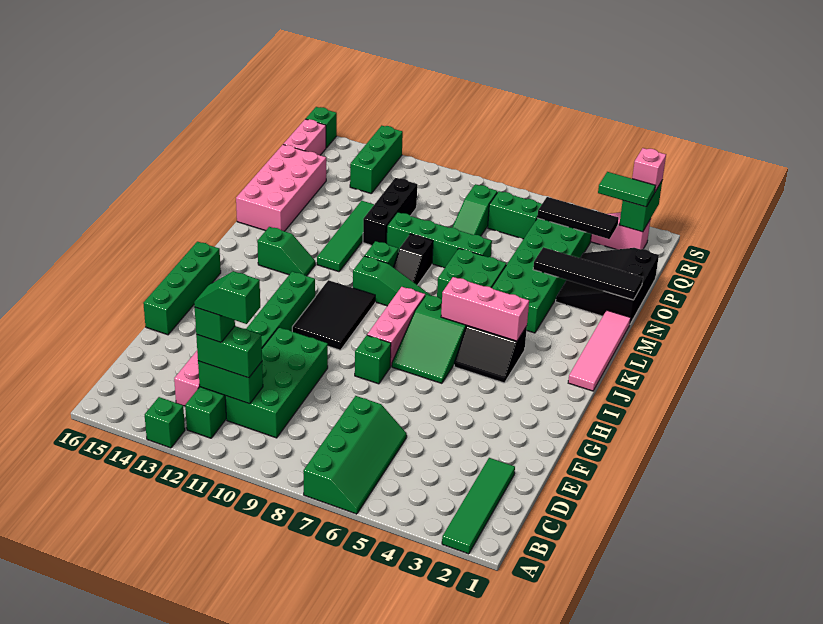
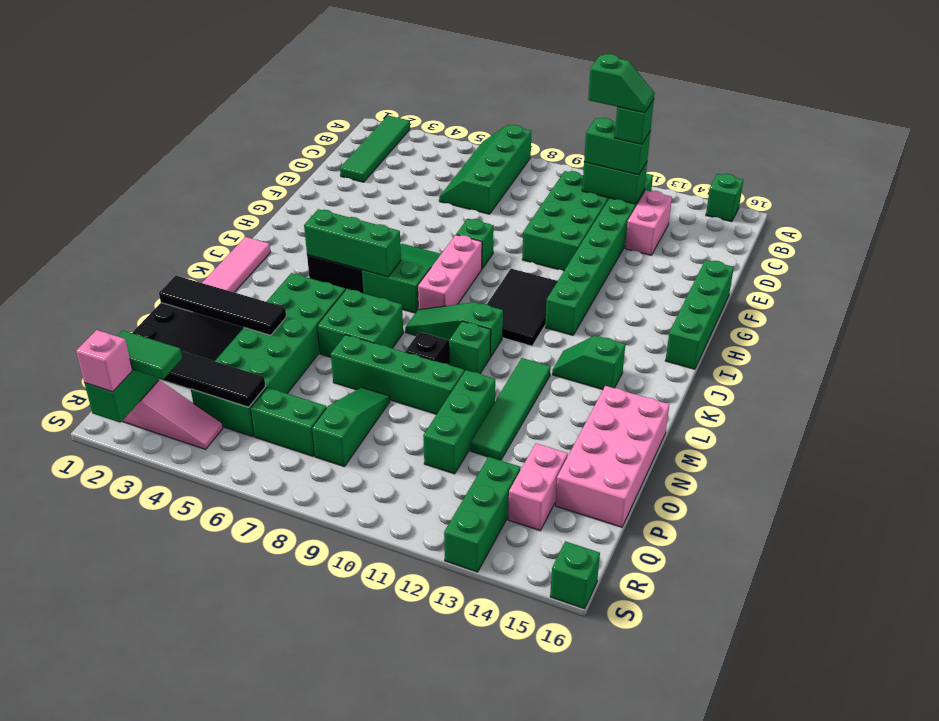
green brick A13 level 1 -> green brick A15 level 1
pink brick J4:J6 level 2 -> green brick J4:J6 level 2
black brick N11:P11 level 1 -> green brick N11:P11 level 1
pink brick Q16:R16 level 1 -> pink brick P14:Q14 level 1

